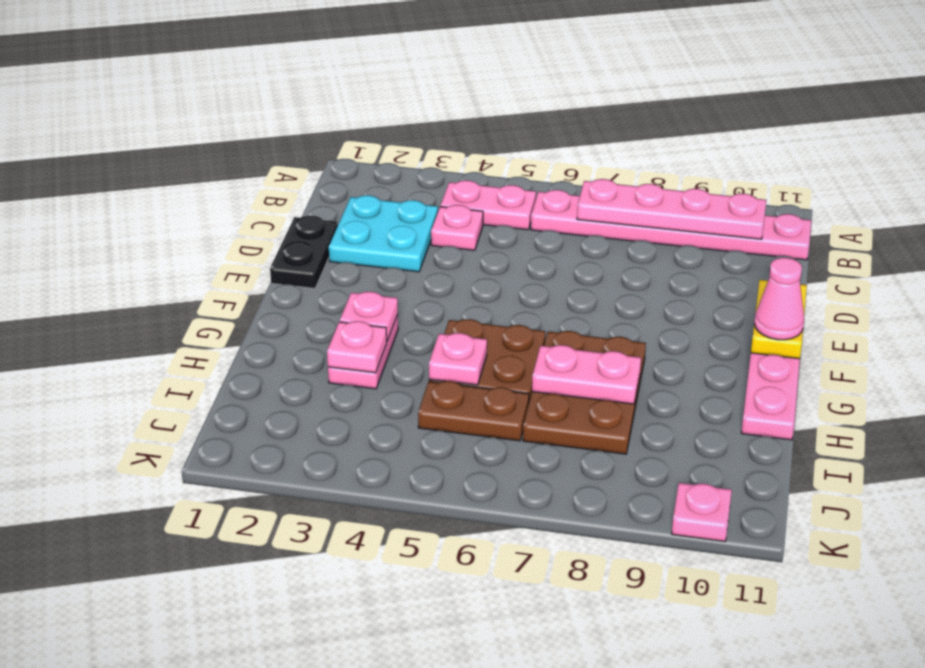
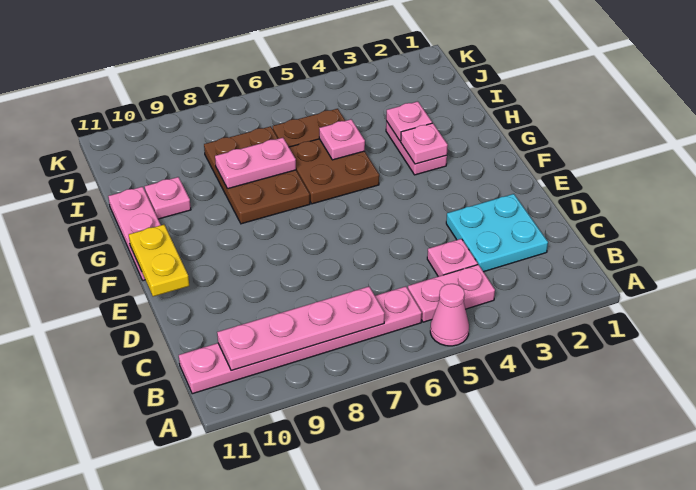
black plate D1:E1 level 1 -> none
pink cone F11 level 3 -> pink cone A5 level 1
pink plate K10 level 1 -> pink plate H10 level 1

